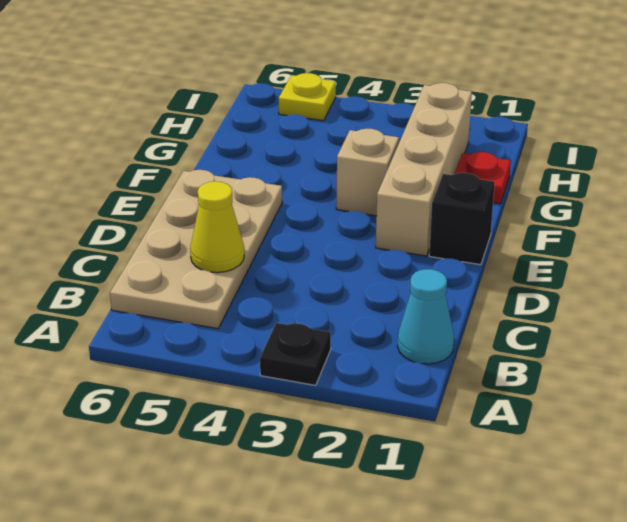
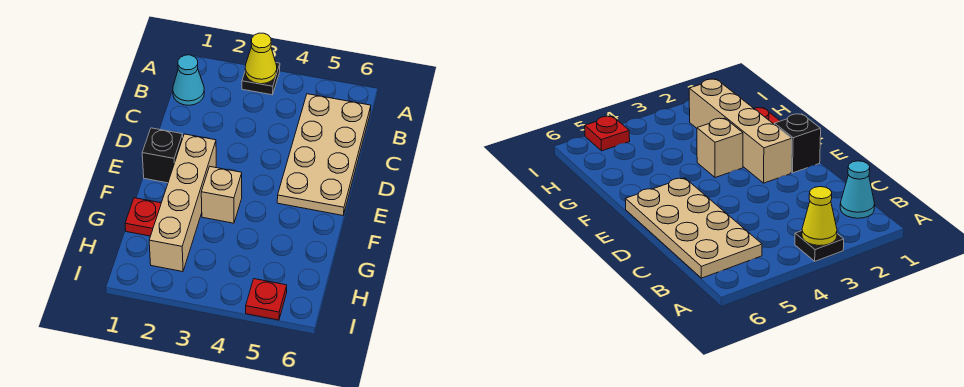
yellow cone C5 level 2 -> yellow cone A3 level 2
yellow plate I5 level 1 -> red plate I5 level 1

